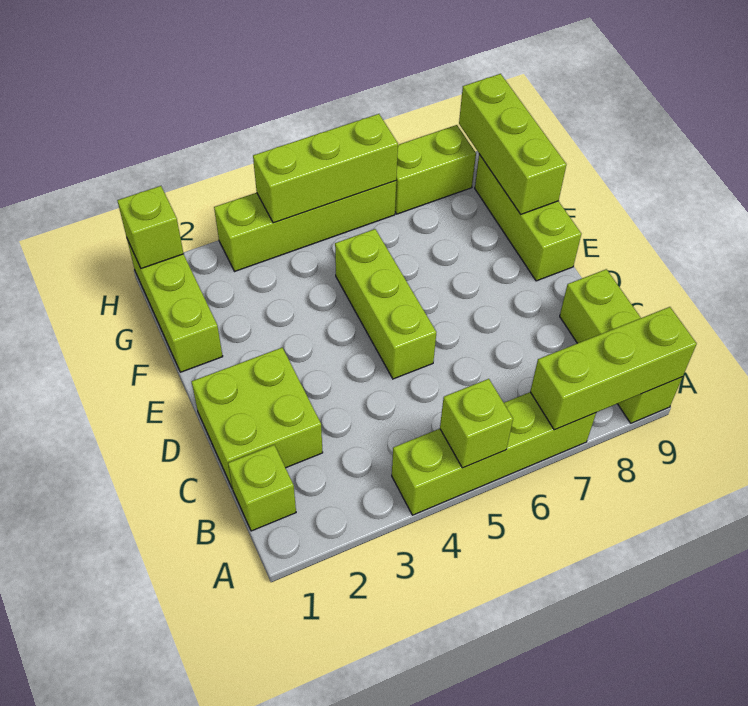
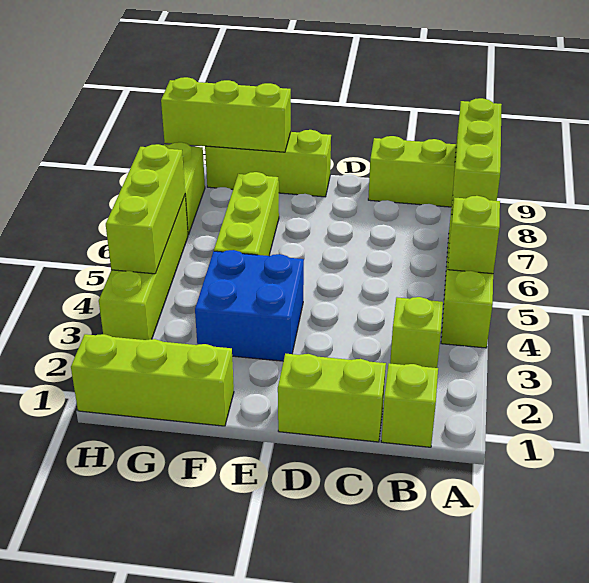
lime brick C1:D2 level 1 -> lime brick C1:D1 level 1
lime brick D5:F5 level 1 -> lime brick F5:F7 level 1
none -> blue brick E3:F4 level 1
lime brick H1 level 2 -> lime brick B3 level 1

